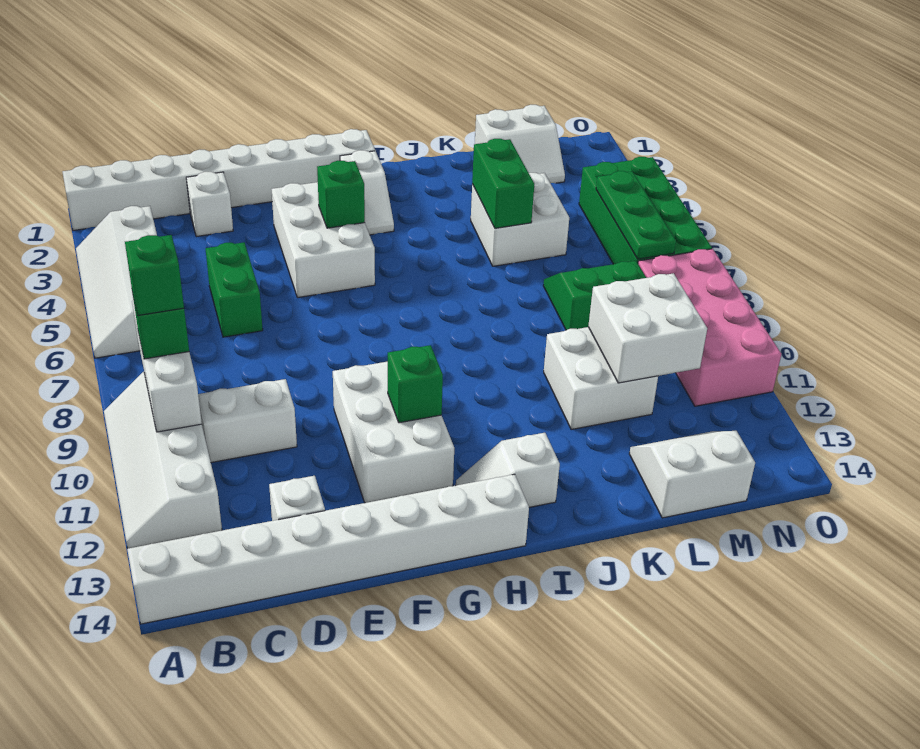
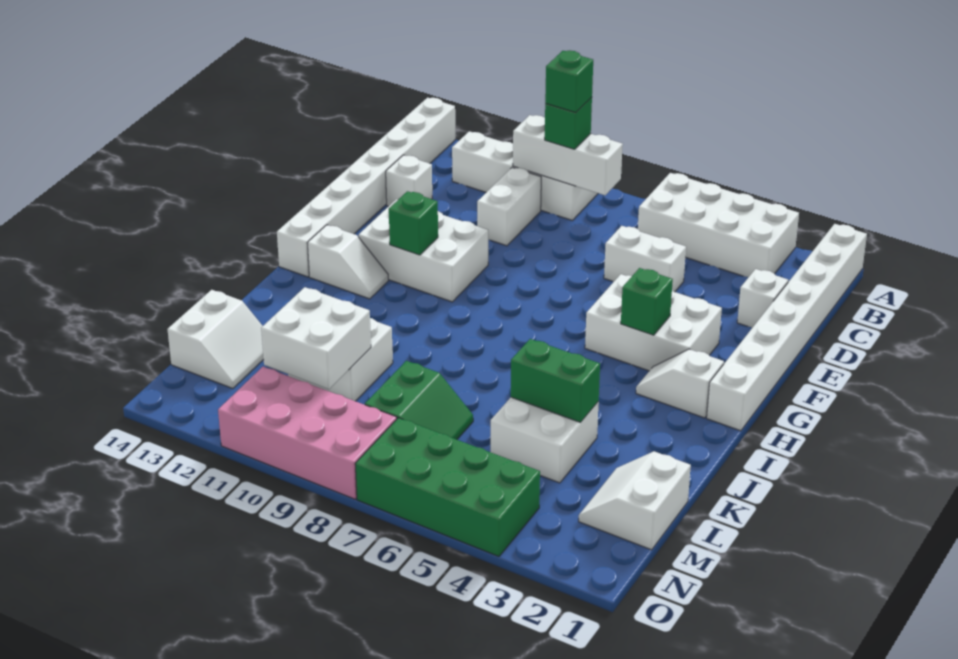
white slope A3:B6 level 1 top B -> white brick A3:B6 level 1
green brick D5:D6 level 1 -> white brick D5:D6 level 1
white slope H13:I13 level 1 top I -> white slope H12:H13 level 1 top 13
green plate N5:N7 level 2 -> none

